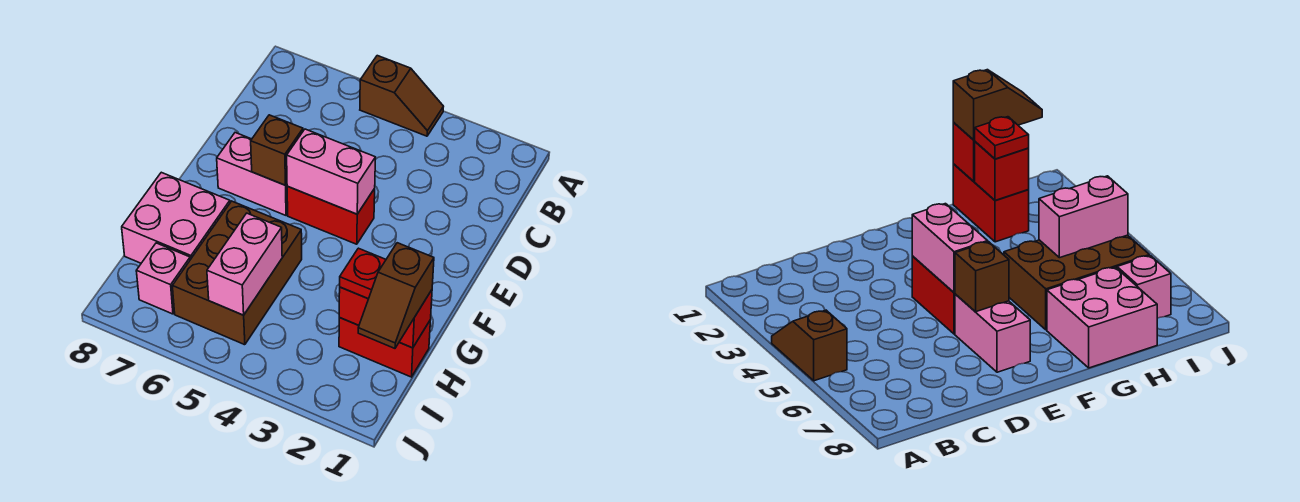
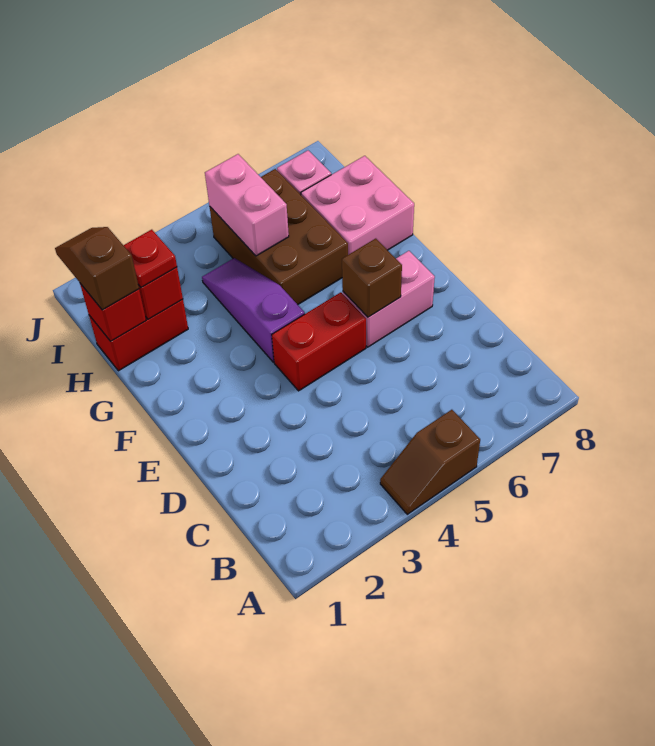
pink brick E4:E5 level 2 -> none
none -> purple slope F4:H4 level 1 top F

